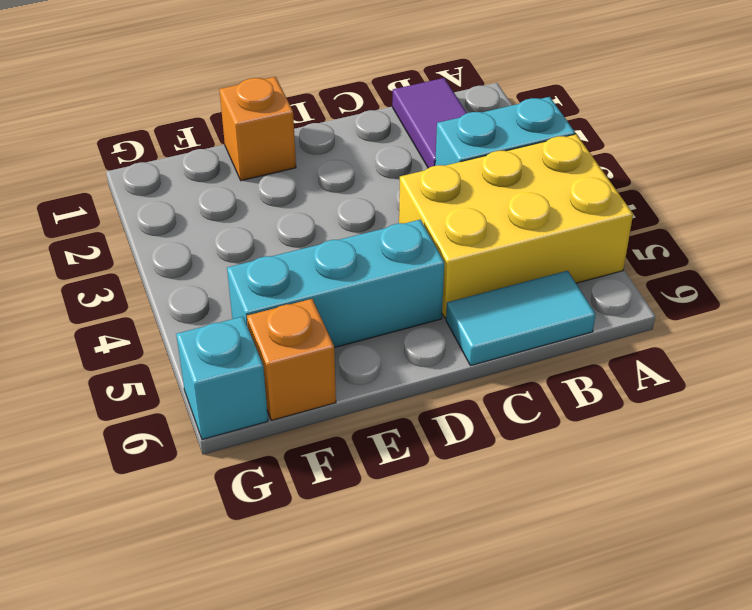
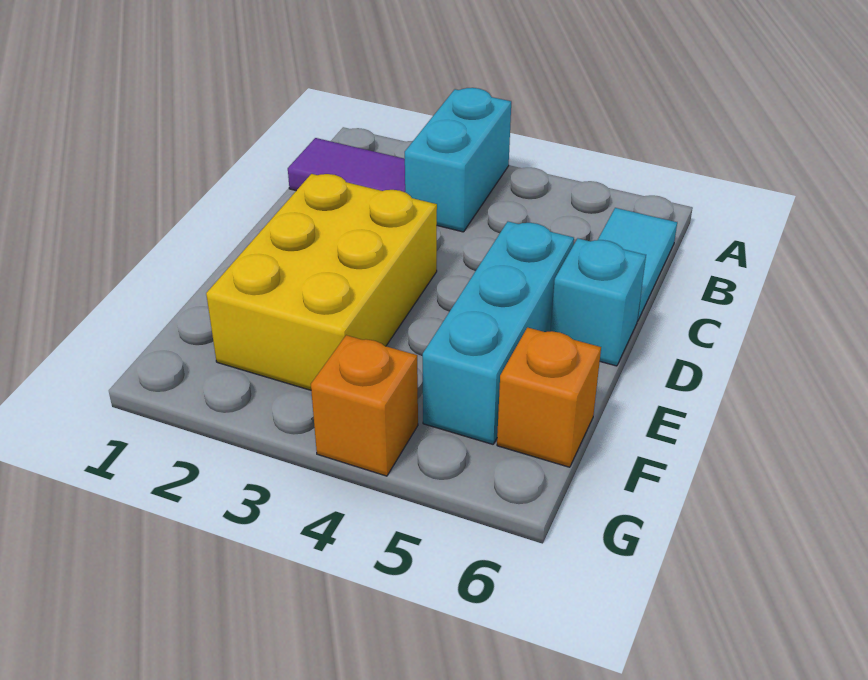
yellow brick A4:C5 level 1 -> yellow brick D2:F3 level 1
orange brick E1 level 1 -> orange brick G4 level 1
cyan brick G6 level 1 -> cyan brick D6 level 1

